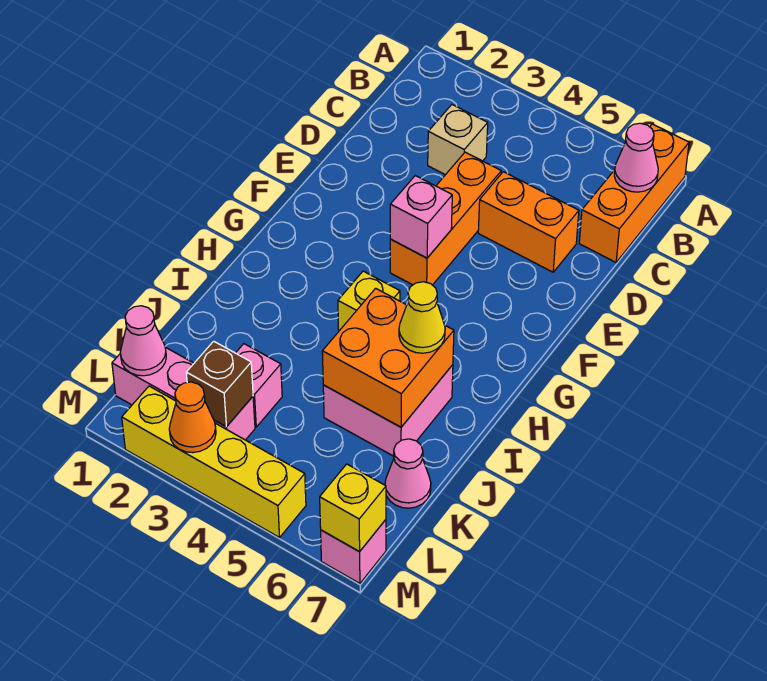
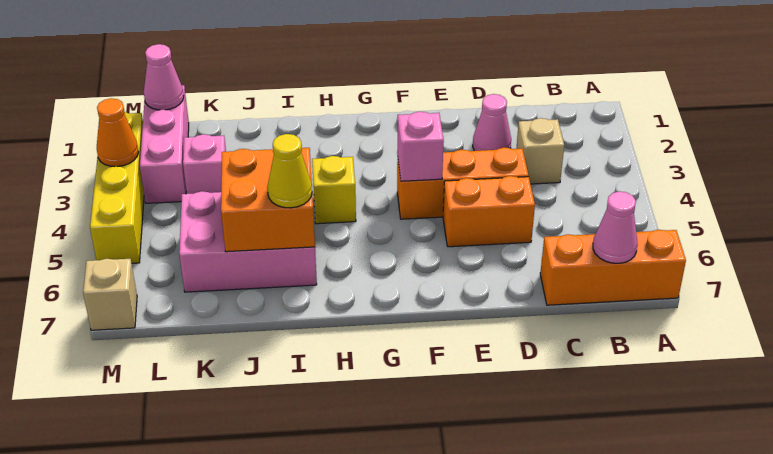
orange brick D5:D6 level 1 -> orange brick D5:E5 level 1
pink brick I5:J6 level 1 -> pink brick I5:K6 level 1
pink cone K7 level 1 -> pink cone D2 level 1
brown brick L3 level 2 -> none
pink brick M7 level 1 -> tan brick M7 level 1
yellow brick M7 level 2 -> none

